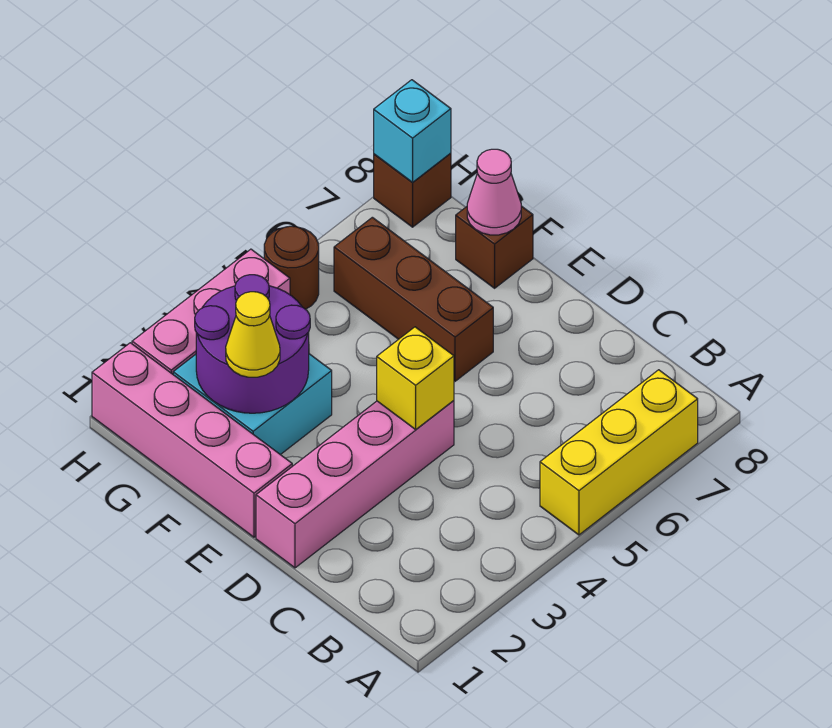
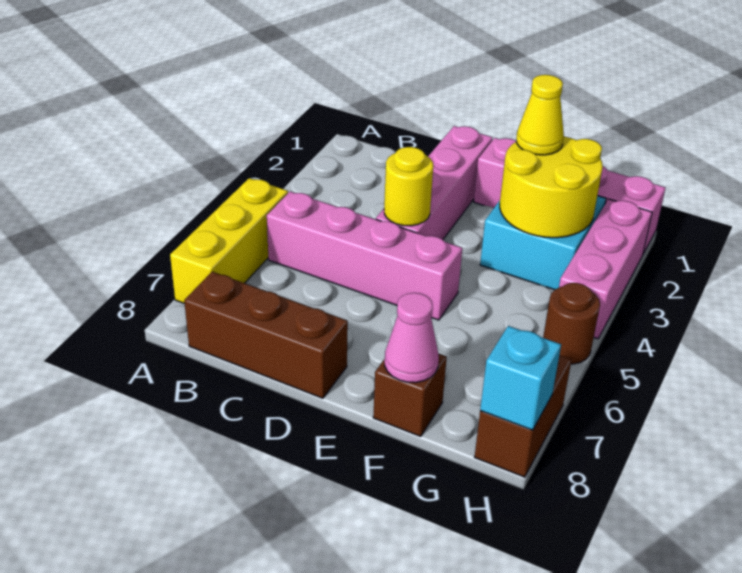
none -> pink brick B5:E5 level 1
yellow brick D4 level 2 -> yellow round brick D4 level 2
brown brick E6:G6 level 1 -> brown brick B8:D8 level 1
purple round brick F2:G3 level 2 -> yellow round brick F2:G3 level 2
brown brick H8 level 1 -> brown brick H7:H8 level 1

